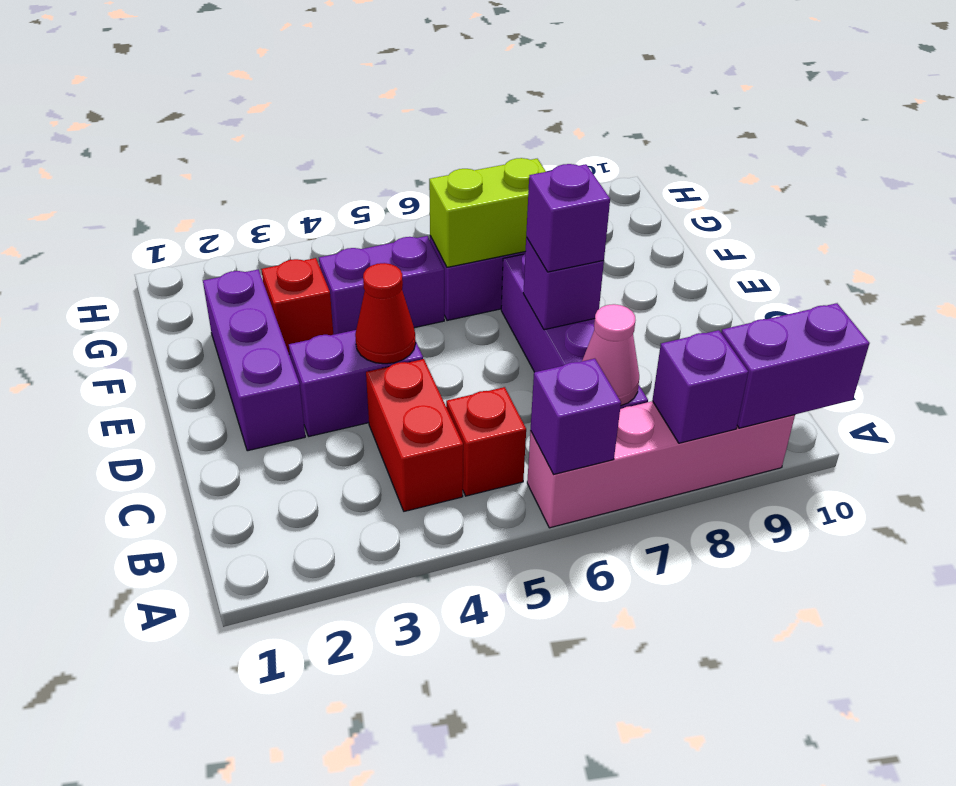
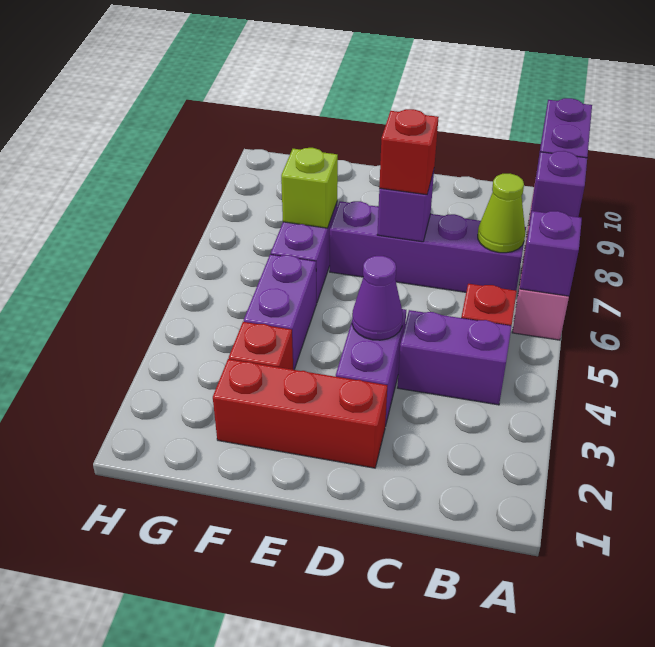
red brick B4:C4 level 1 -> purple brick B4:C4 level 1
pink cone B7 level 2 -> lime cone B7 level 2
purple brick D2:F2 level 1 -> red brick D2:F2 level 1
red cone D4 level 2 -> purple cone D4 level 2
purple brick D7 level 3 -> red brick D7 level 3
lime brick F6:F7 level 2 -> lime brick F7 level 2

